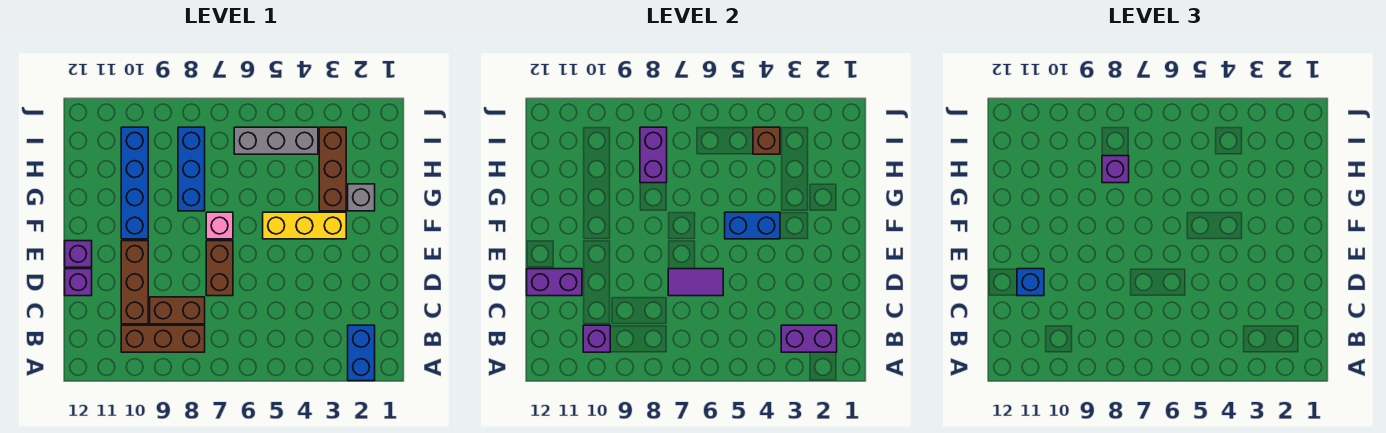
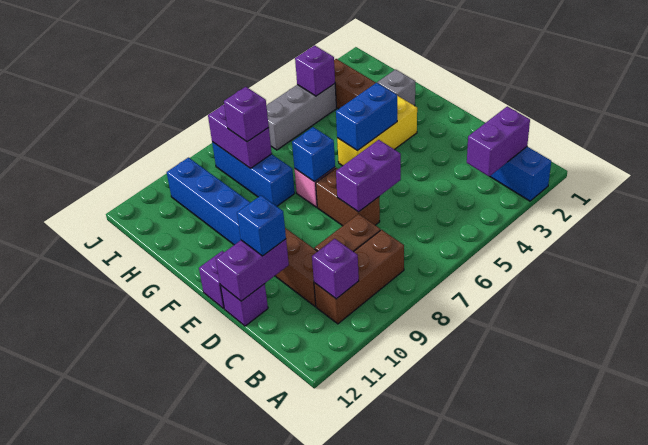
purple tile D6:D7 level 2 -> purple brick D6:D7 level 2
none -> blue brick F7 level 2
brown brick I4 level 2 -> purple brick I4 level 2

